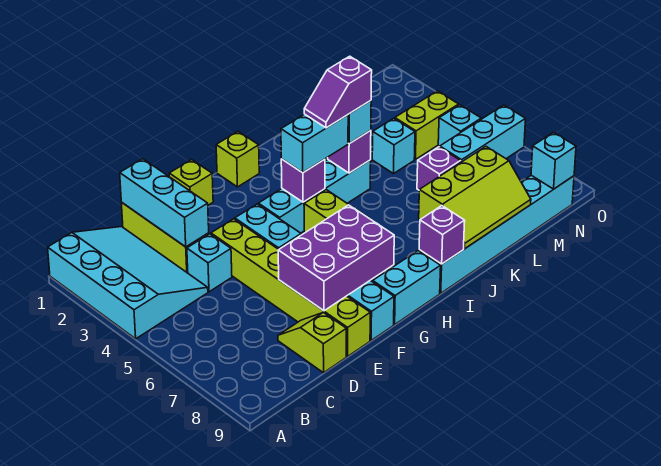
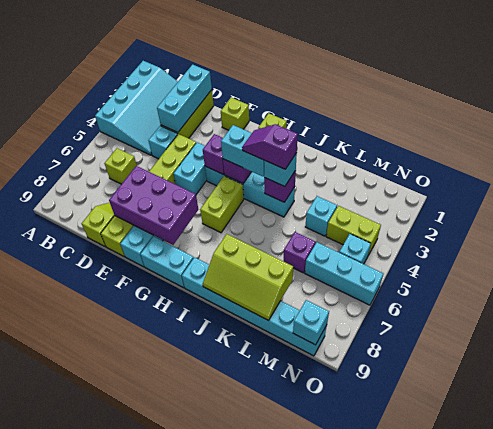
none -> lime brick C6 level 1
purple brick I9 level 2 -> purple brick G4 level 2

